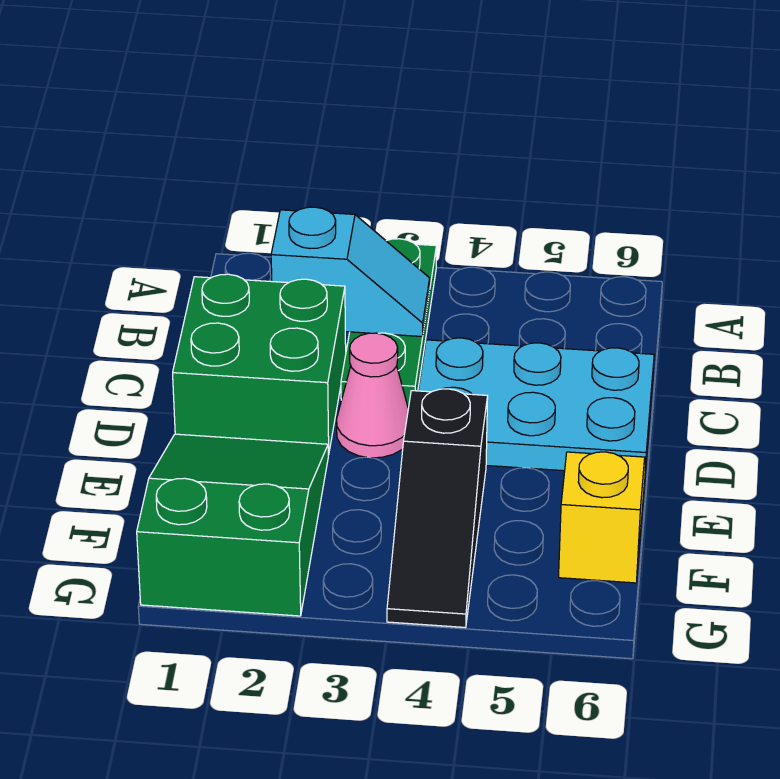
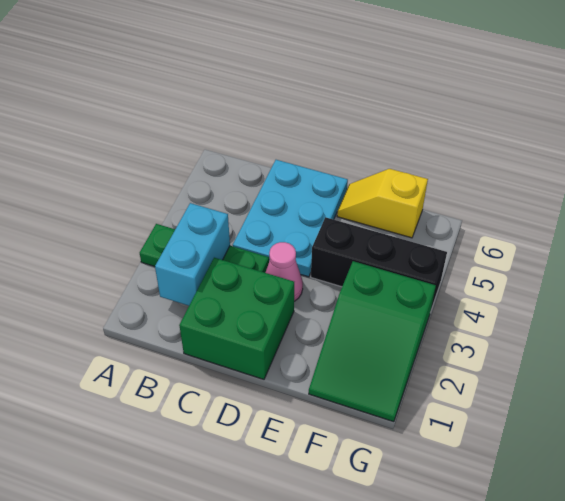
cyan slope B2:B3 level 2 top 2 -> cyan brick B2:B3 level 2
green slope E1:G2 level 1 top G -> green slope F1:G3 level 1 top 3
black slope E4:G4 level 1 top E -> black brick E4:G4 level 1

